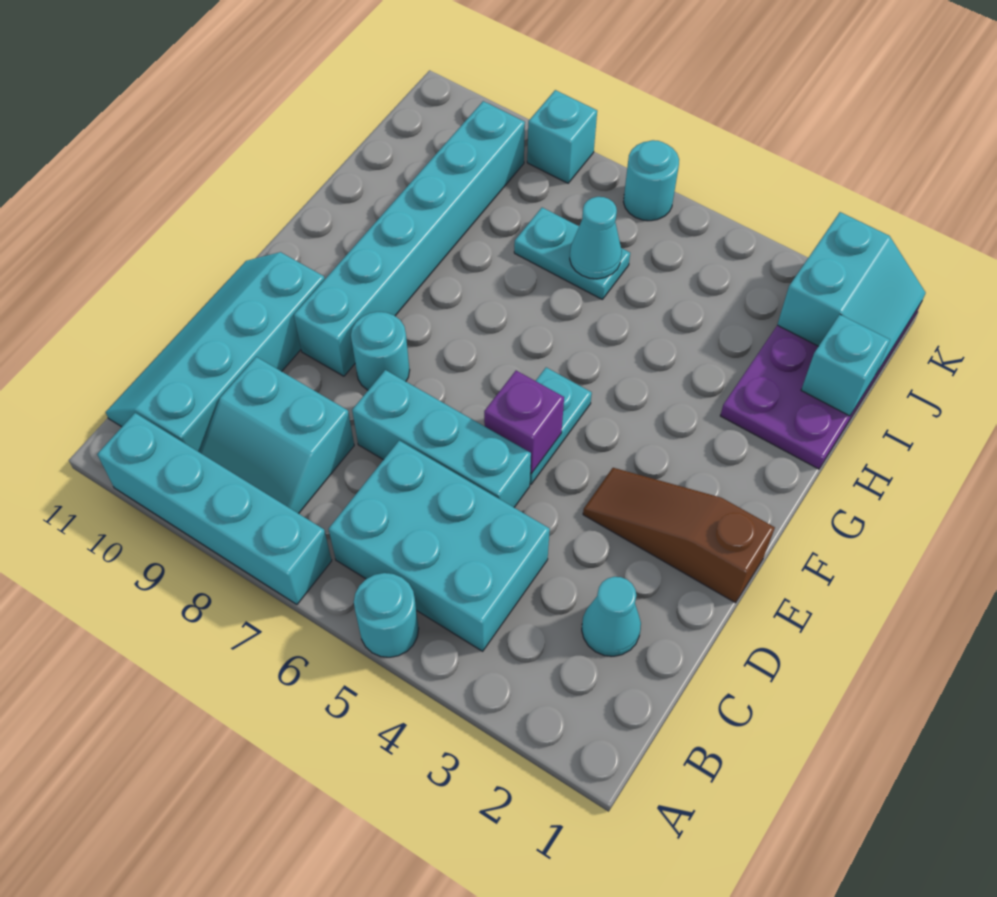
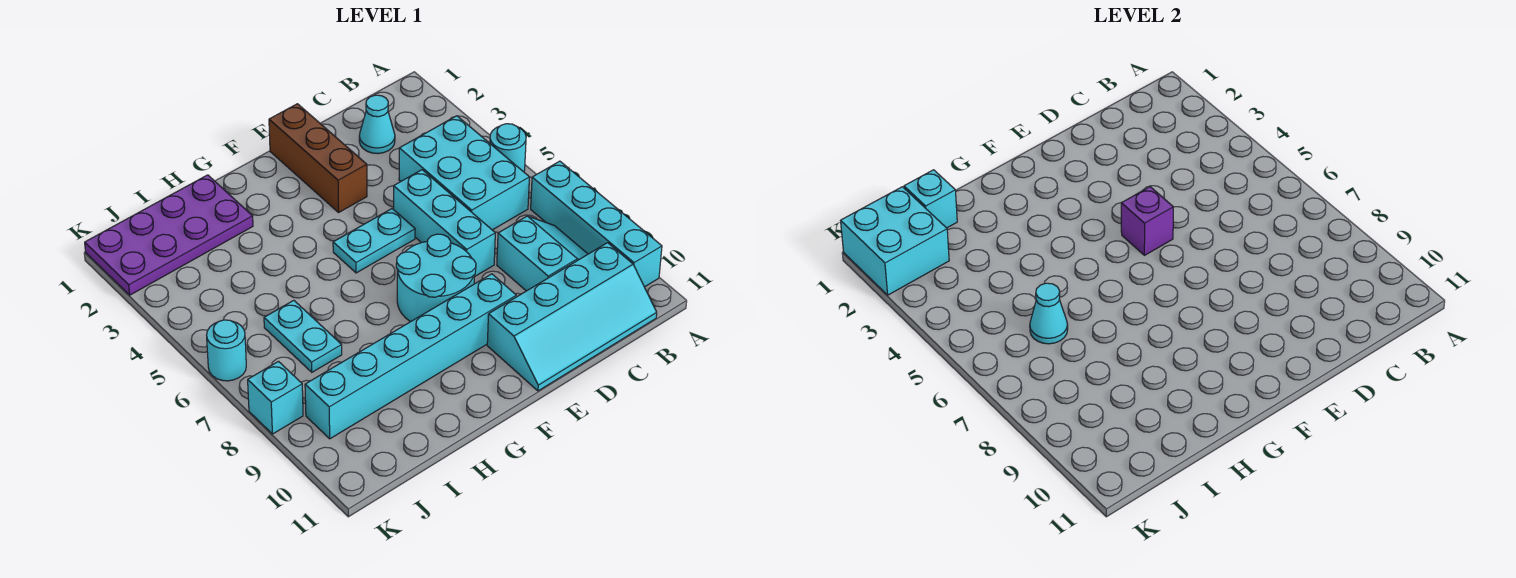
brown slope E1:E3 level 1 top 1 -> brown brick E1:E3 level 1
cyan round brick E8 level 1 -> cyan round brick E7:F8 level 1
cyan slope J1:K2 level 2 top 2 -> cyan brick J1:K2 level 2

